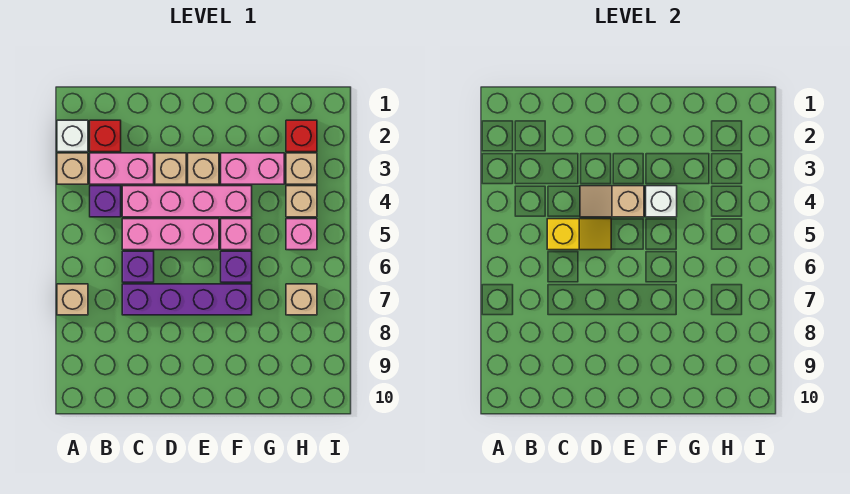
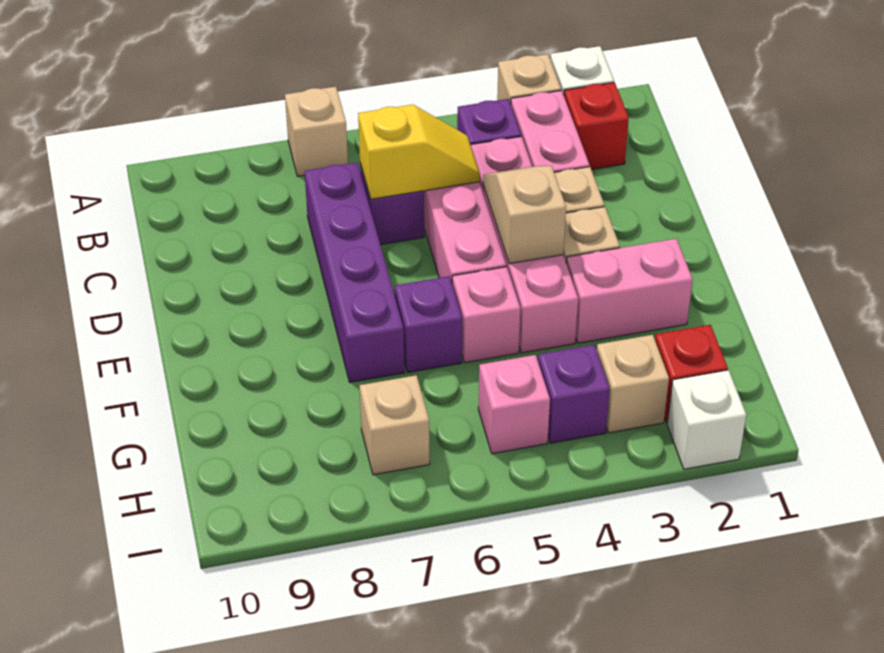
yellow slope C5:D5 level 2 top C -> yellow slope C5:C6 level 2 top 6
pink brick F3:G3 level 1 -> pink brick F2:F3 level 1
white brick F4 level 2 -> white brick I2 level 1
tan brick H4 level 1 -> purple brick H4 level 1

